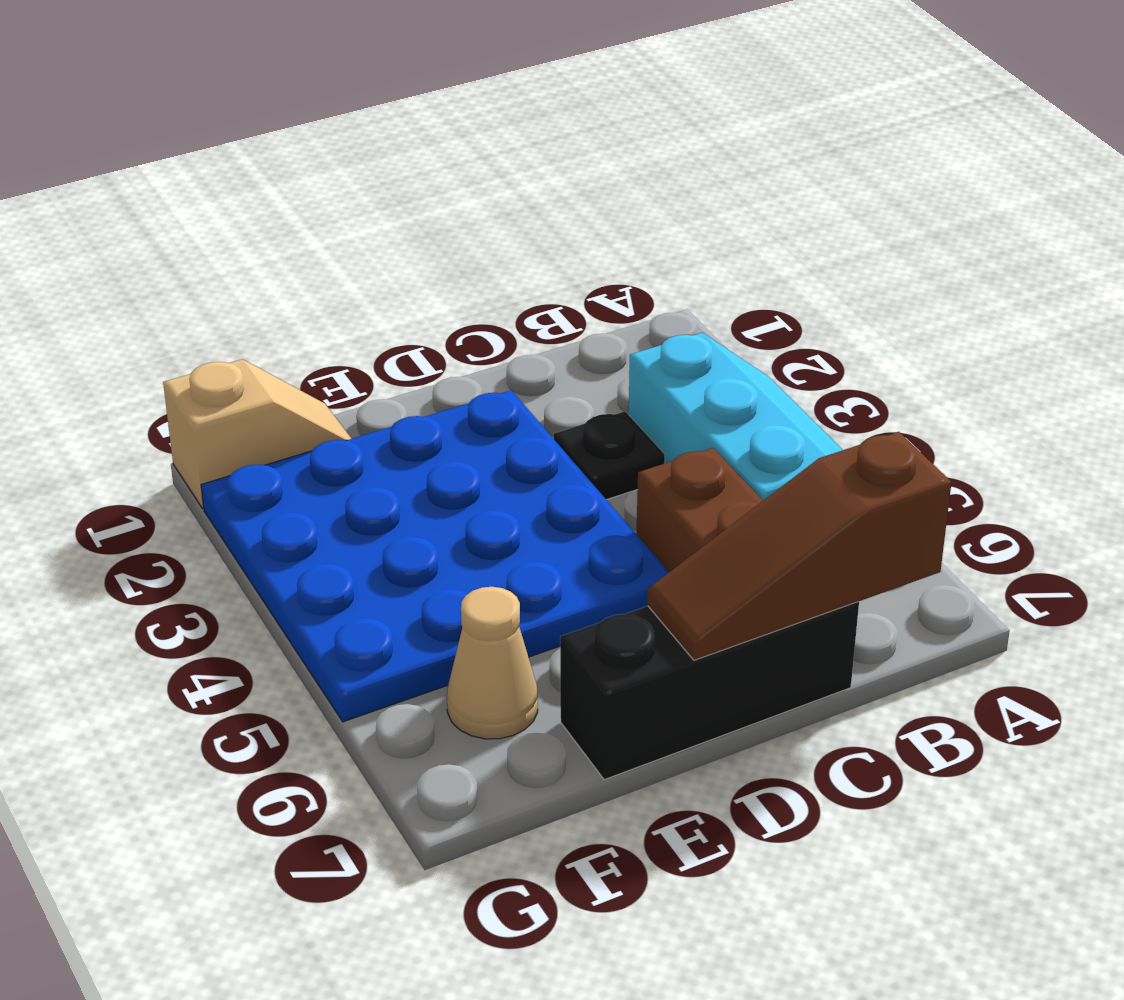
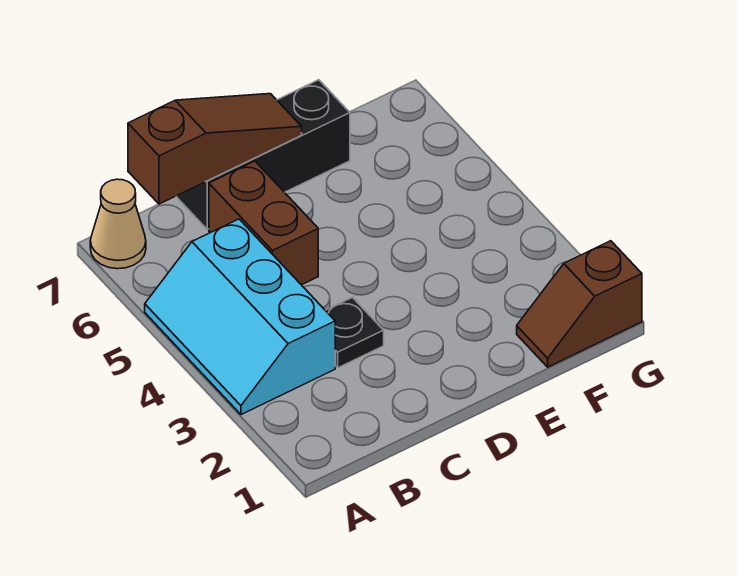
blue plate D2:G5 level 1 -> none
tan slope F1:G1 level 1 top G -> brown slope F1:G1 level 1 top G
tan cone F6 level 1 -> tan cone A7 level 1

